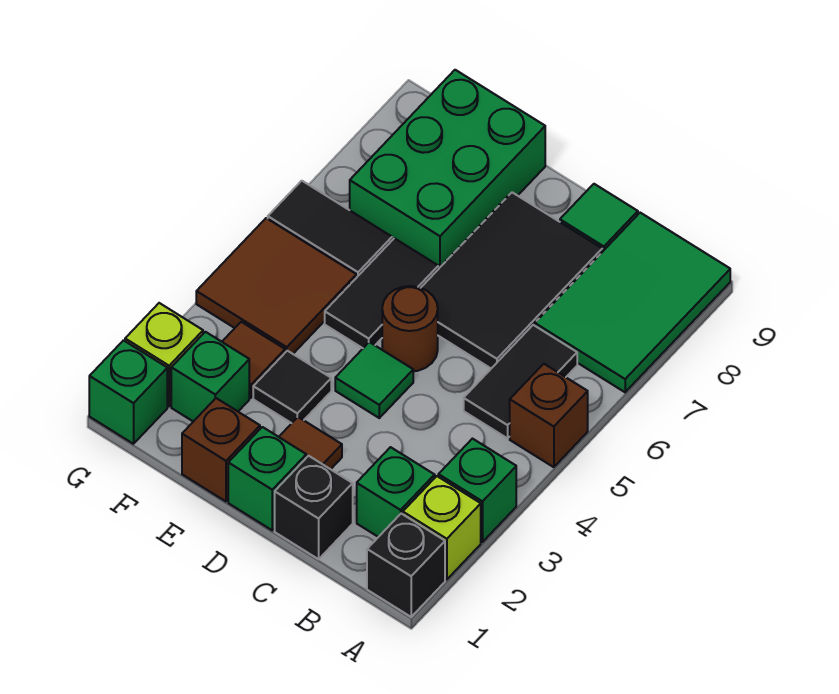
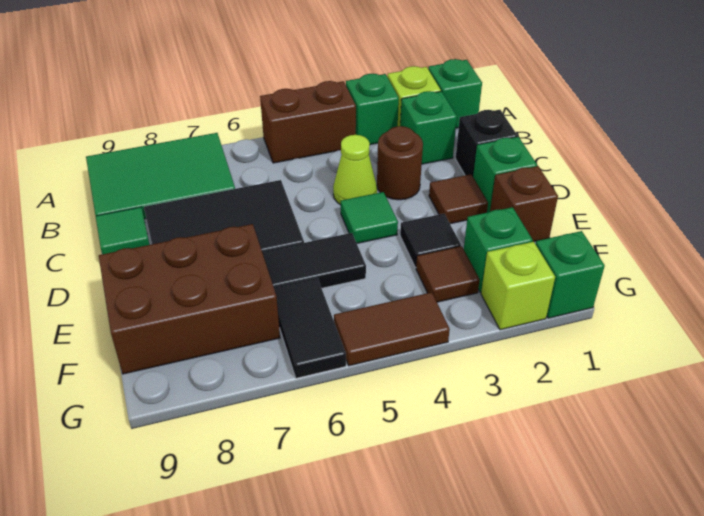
black brick A1 level 1 -> green brick A1 level 1
brown brick A5 level 1 -> brown brick A4:A5 level 1
black tile B5:B6 level 1 -> none
none -> lime cone C4 level 1
brown round brick D5 level 1 -> brown round brick C3 level 1
green brick E7:F9 level 1 -> brown brick E7:F9 level 1
brown tile F4:G5 level 1 -> brown tile G4:G5 level 1

